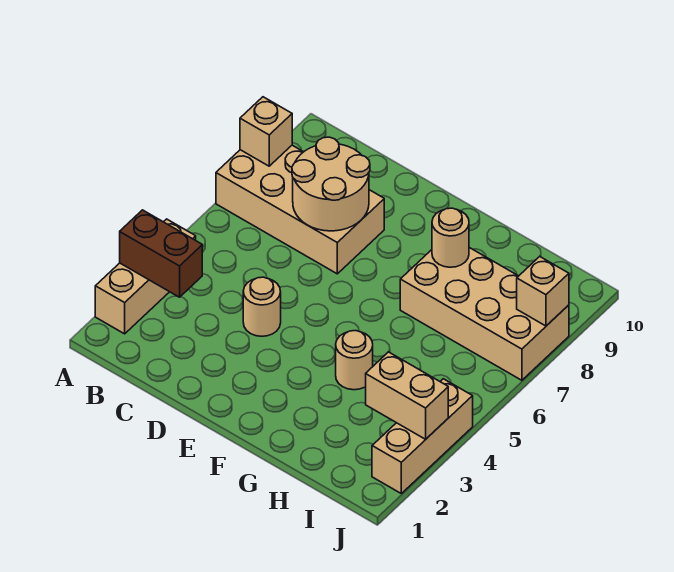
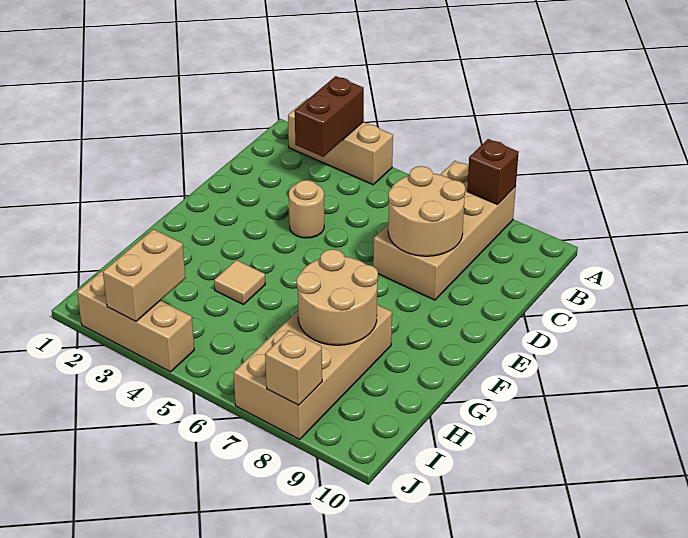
tan brick A8 level 2 -> brown brick A8 level 2
tan round brick G4 level 1 -> tan tile G4 level 1
tan round brick G8 level 2 -> tan round brick G7:H8 level 2

